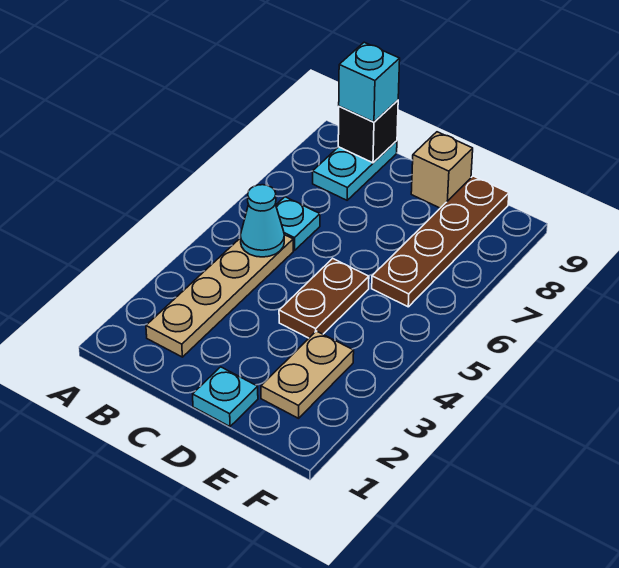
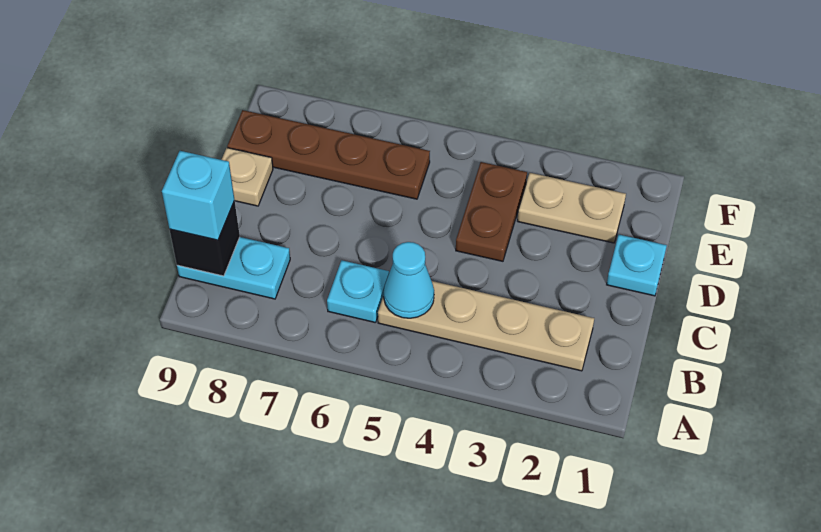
brown plate D4:D5 level 1 -> brown plate D4:E4 level 1
tan brick D9 level 1 -> tan plate D9 level 1

